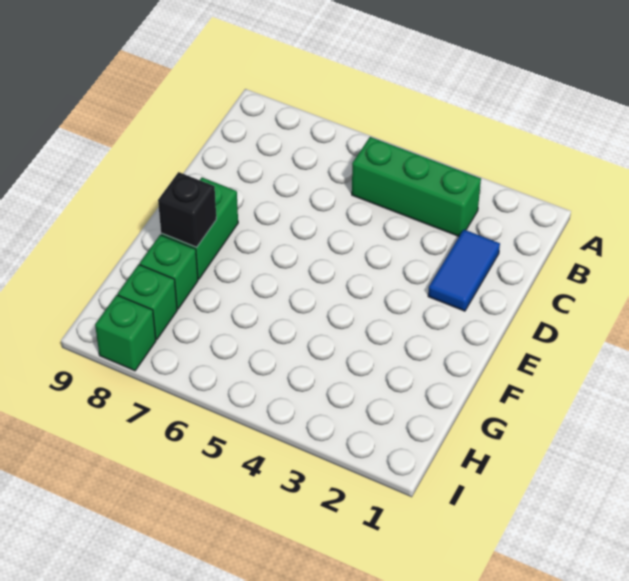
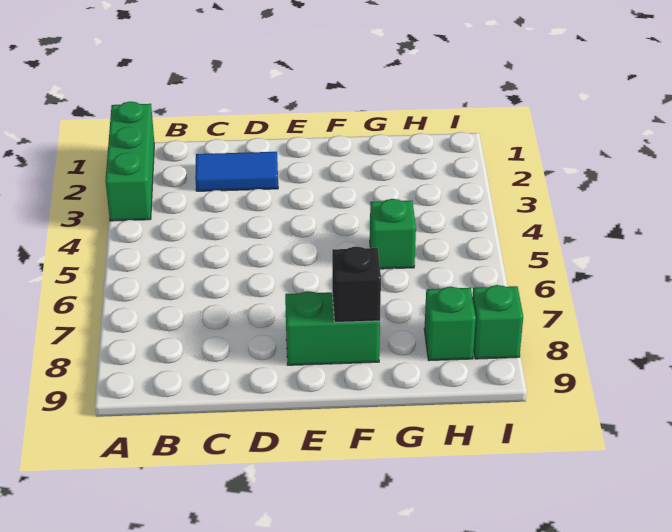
green brick B3:B5 level 1 -> green brick A1:A3 level 1
green brick G8 level 1 -> green brick G5 level 1

